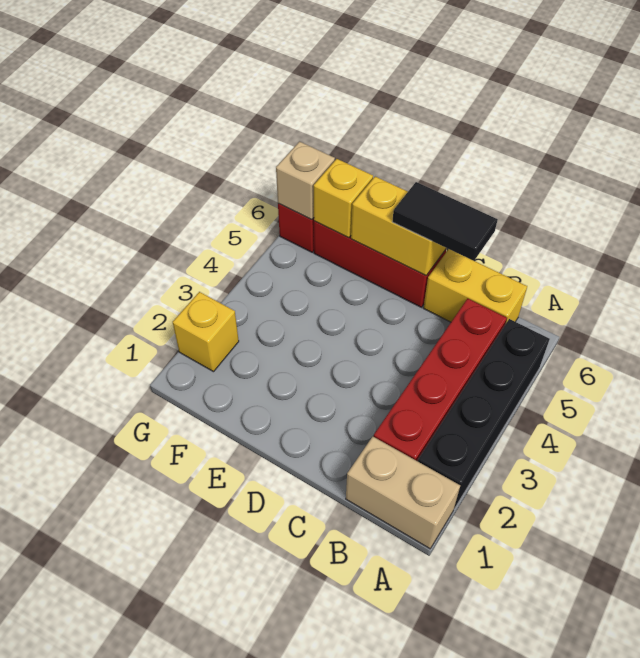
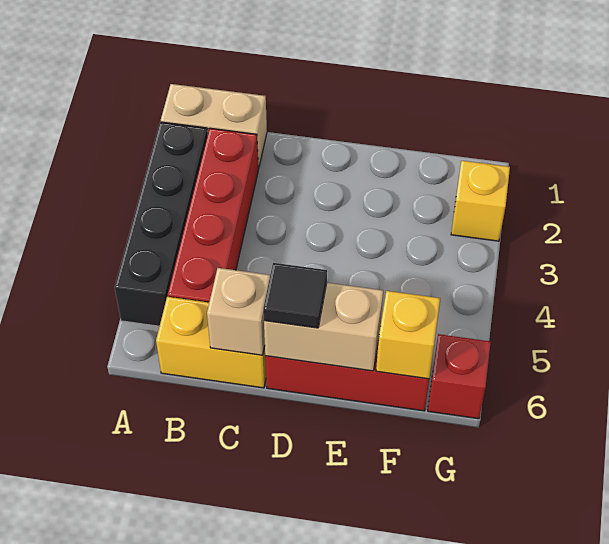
black tile C6:D6 level 3 -> black tile D6 level 3
yellow brick D6:E6 level 2 -> tan brick D6:E6 level 2
tan brick G6 level 2 -> tan brick C6 level 2

